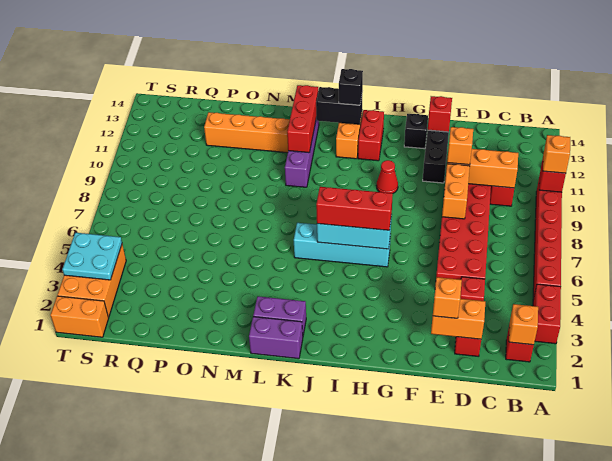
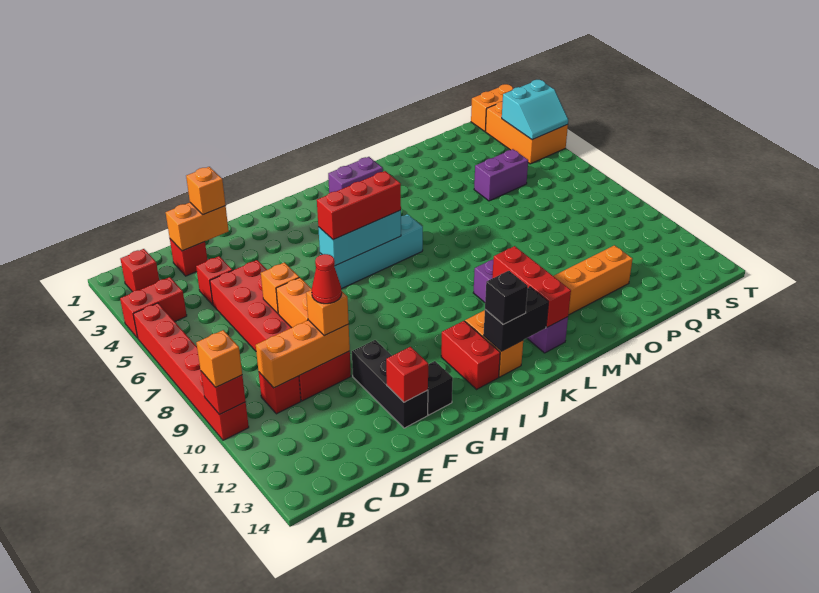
red brick A3:A4 level 1 -> red brick A4:B4 level 1
orange brick B2 level 2 -> orange brick E7 level 2
red cone H10 level 1 -> red cone E10 level 4
purple brick K1:L1 level 1 -> purple brick P5:Q5 level 1
cyan plate S3:T4 level 2 -> cyan slope S3:T4 level 2 top 3

